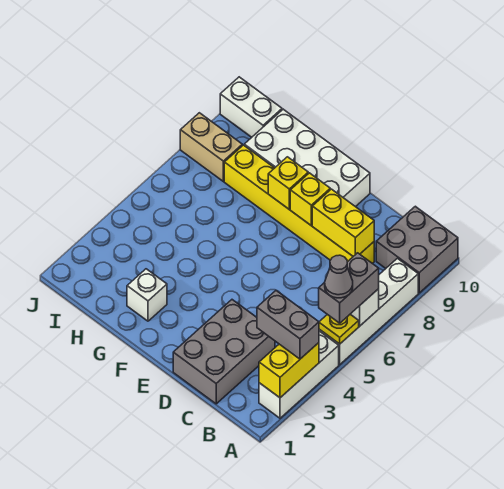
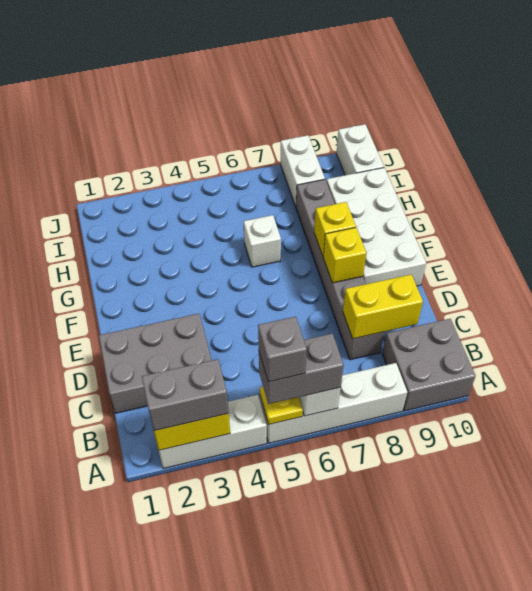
grey brick A3:B3 level 3 -> grey brick A2:A3 level 3
grey cone A5 level 4 -> grey brick A5 level 4
yellow brick C8:H8 level 1 -> grey brick C8:H8 level 1
yellow brick C8:D8 level 2 -> yellow brick C8:C9 level 2
white brick G2 level 1 -> white brick G6 level 1
tan brick I8:J8 level 1 -> white brick I8:J8 level 1

